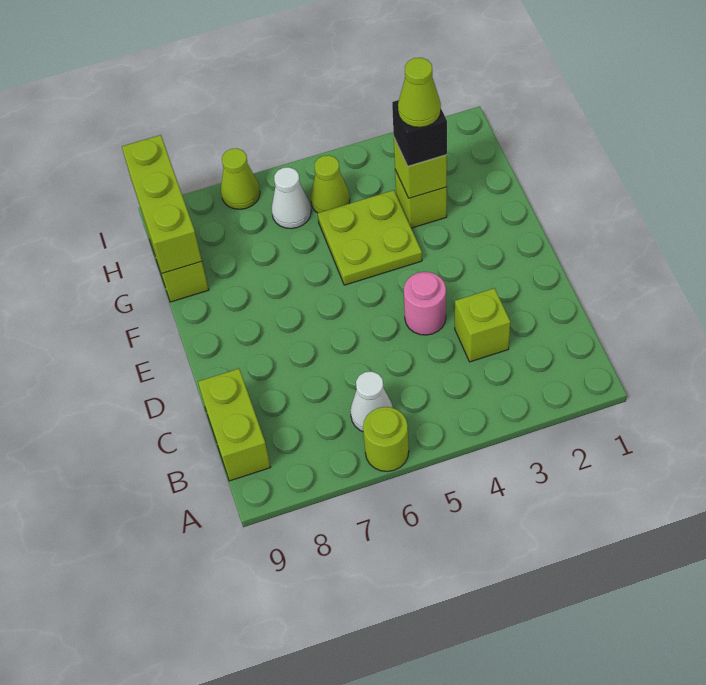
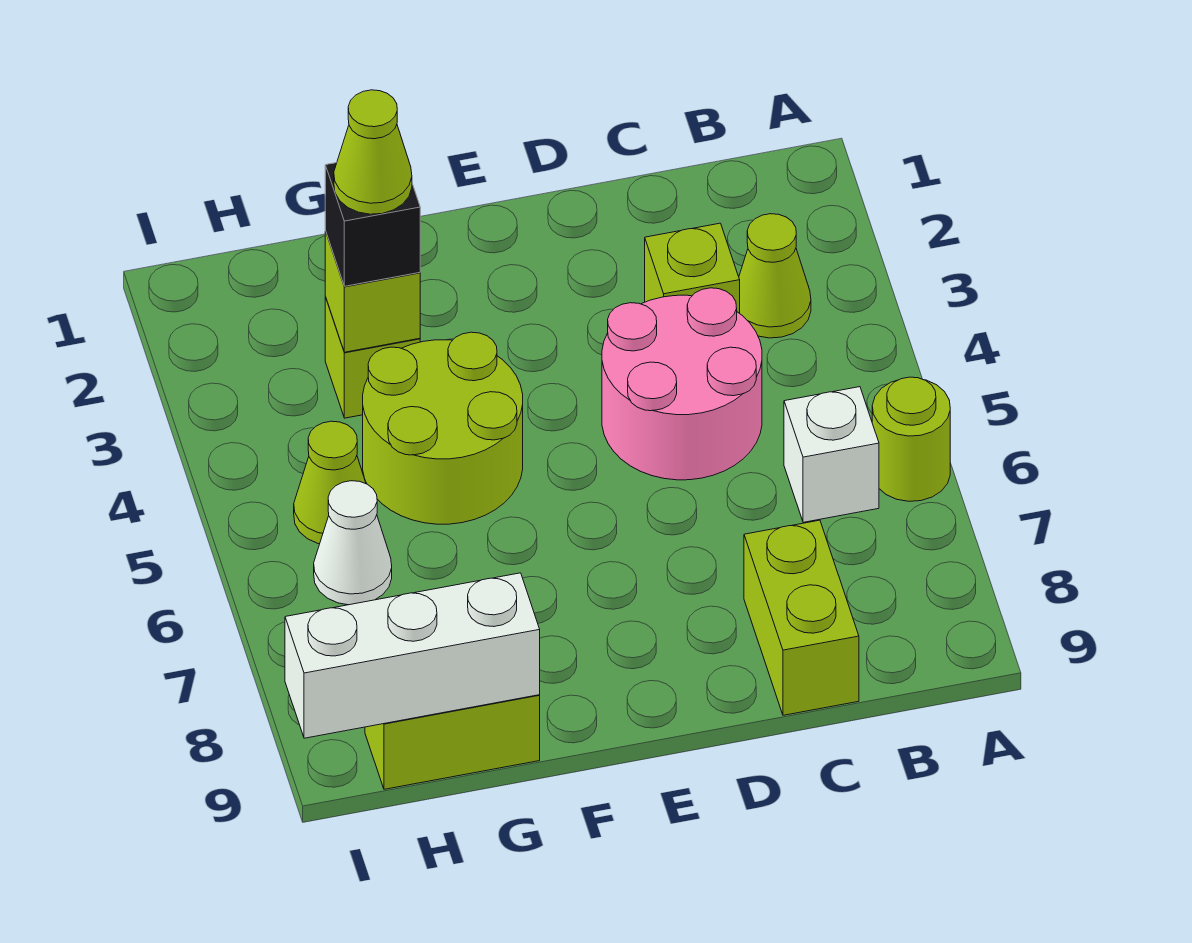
white cone B6 level 1 -> white brick B6 level 1
lime brick B9:C9 level 1 -> lime brick C8:C9 level 1
pink round brick D4 level 1 -> pink round brick C4:D5 level 1
lime plate F4:G5 level 1 -> lime round brick F4:G5 level 1
lime brick G9:I9 level 2 -> white brick G9:I9 level 2
lime cone I7 level 1 -> lime cone B3 level 1

